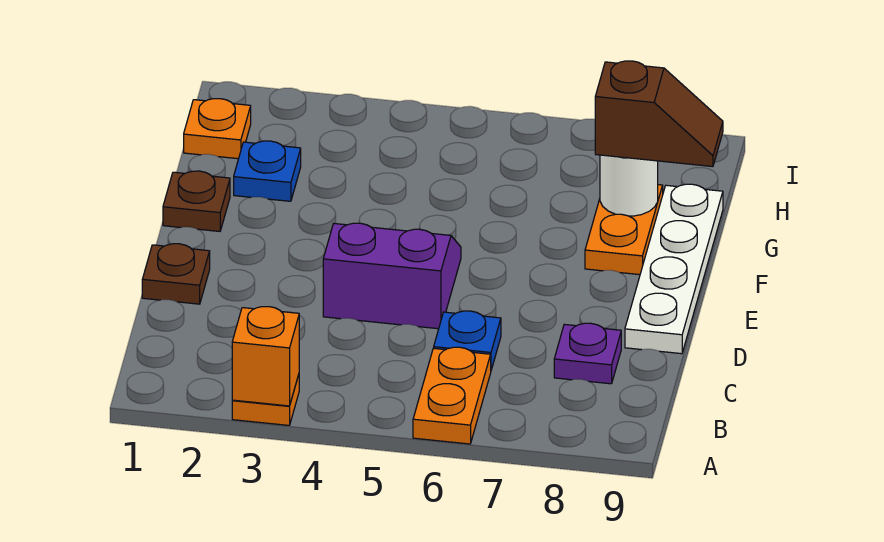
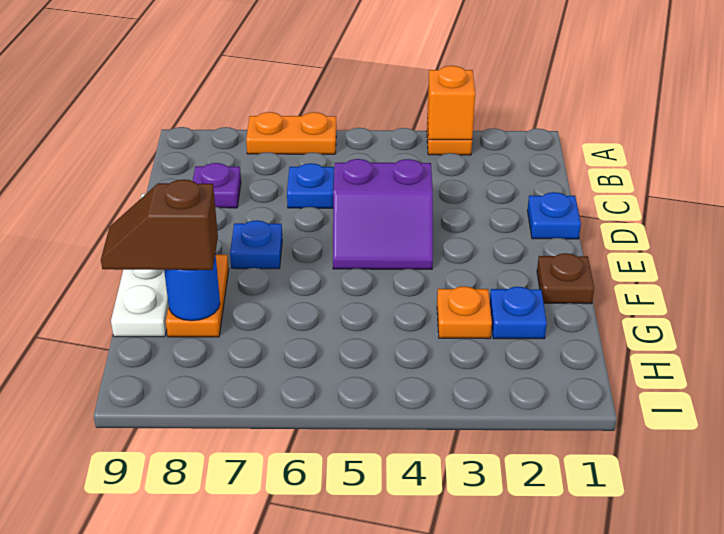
orange plate A6:B6 level 1 -> orange plate A6:A7 level 1
brown plate D1 level 1 -> blue plate D1 level 1
none -> blue plate E7 level 1
white round brick G8 level 2 -> blue round brick G8 level 2
orange plate H1 level 1 -> orange plate G3 level 1

